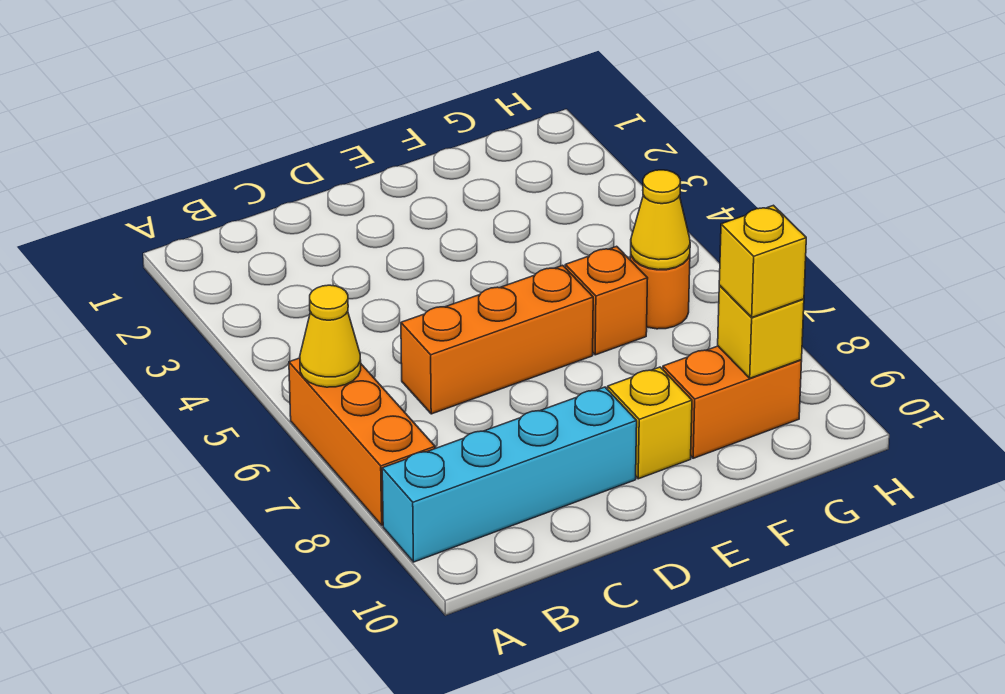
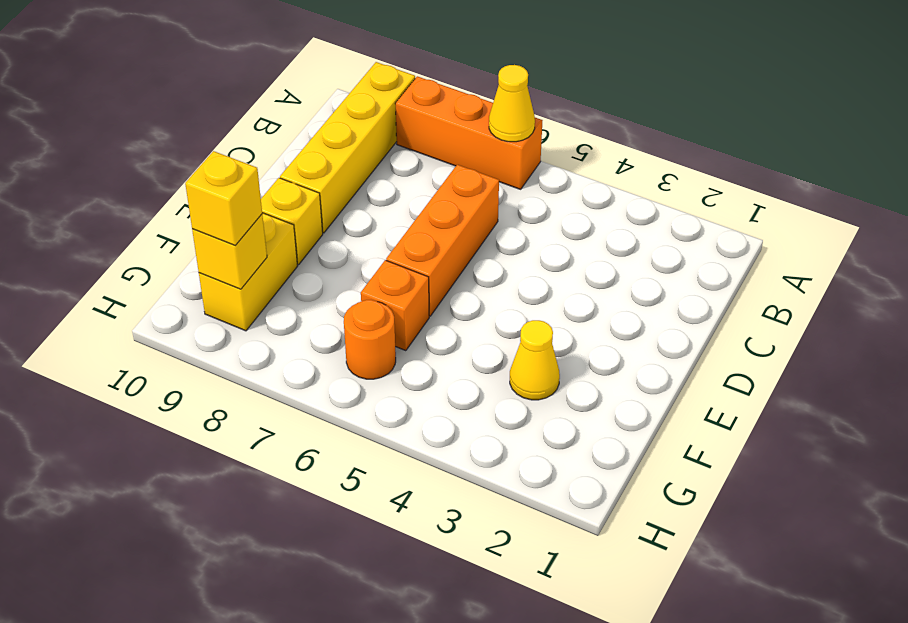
cyan brick A9:D9 level 1 -> yellow brick A9:D9 level 1
orange brick F9:G9 level 1 -> yellow brick F9:G9 level 1
yellow cone G6 level 2 -> yellow cone F3 level 1

